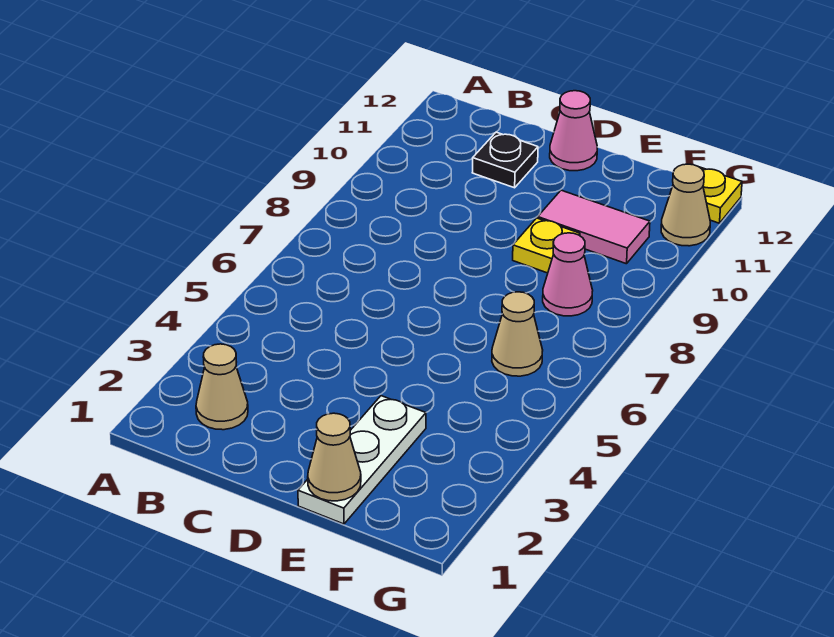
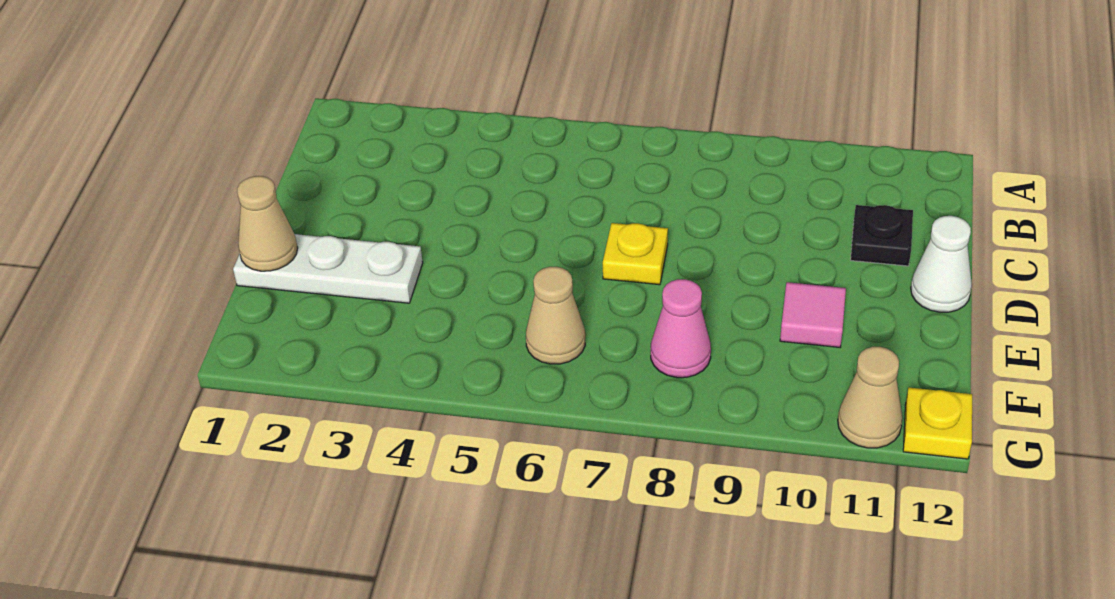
tan cone B2 level 1 -> none
pink cone D12 level 1 -> white cone D12 level 1
yellow plate E9 level 1 -> yellow plate D7 level 1
pink tile E10:F10 level 1 -> pink tile E10 level 1

